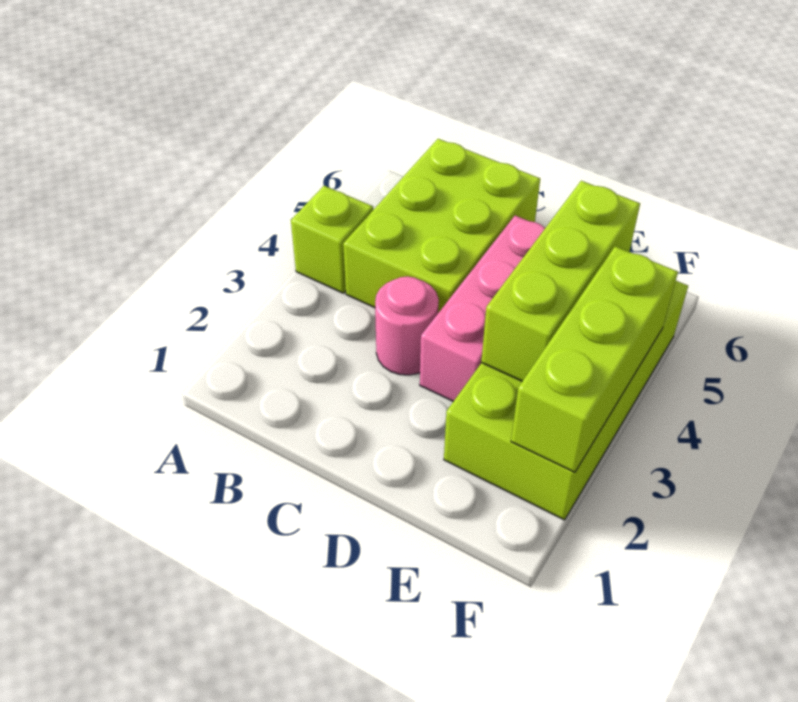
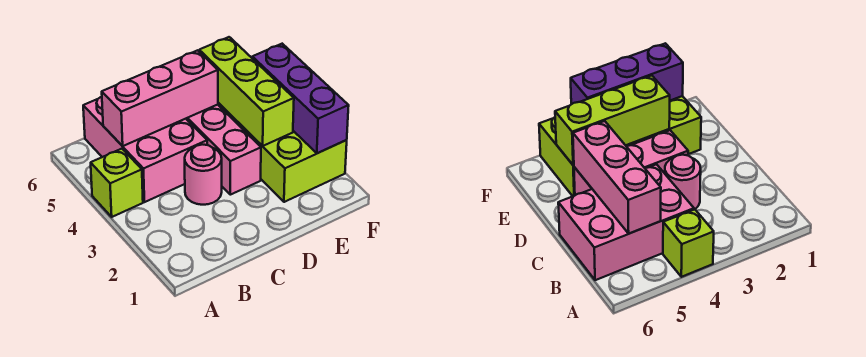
lime brick B4:C6 level 1 -> pink brick B4:C6 level 1
none -> pink brick B5:D5 level 2
lime brick F2:F4 level 2 -> purple brick F2:F4 level 2

